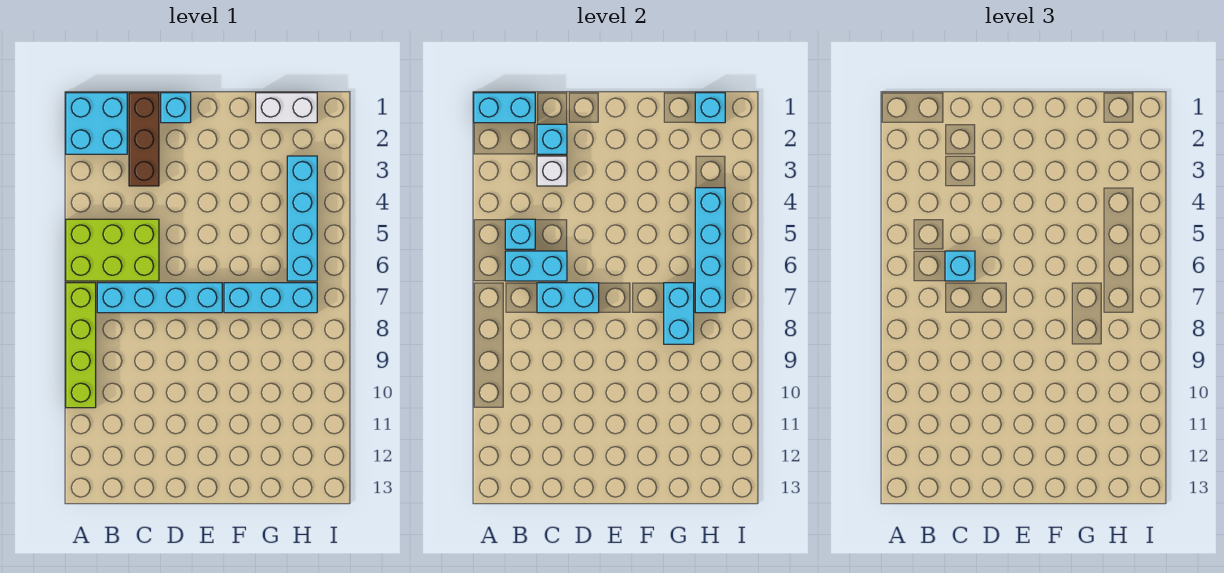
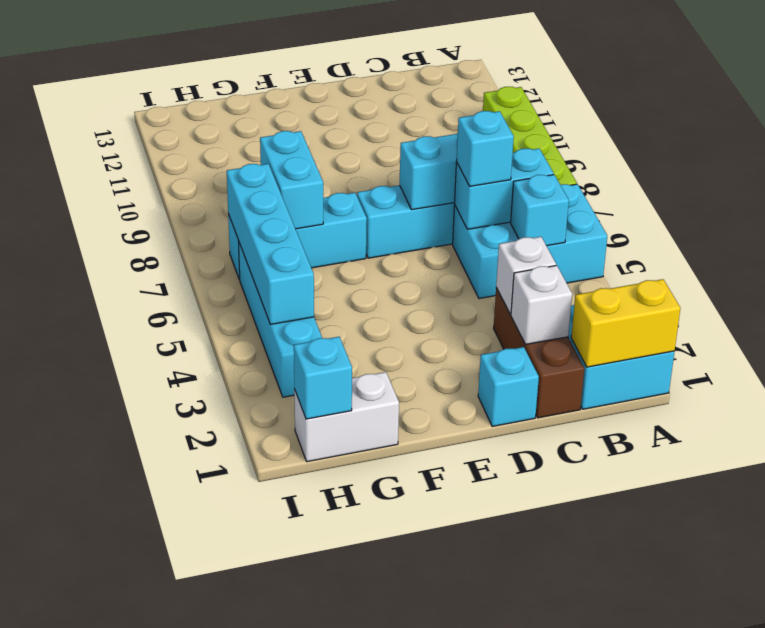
cyan brick A1:B1 level 2 -> yellow brick A1:B1 level 2
lime brick A5:C6 level 1 -> cyan brick A5:C6 level 1
cyan brick C2 level 2 -> white brick C2 level 2

